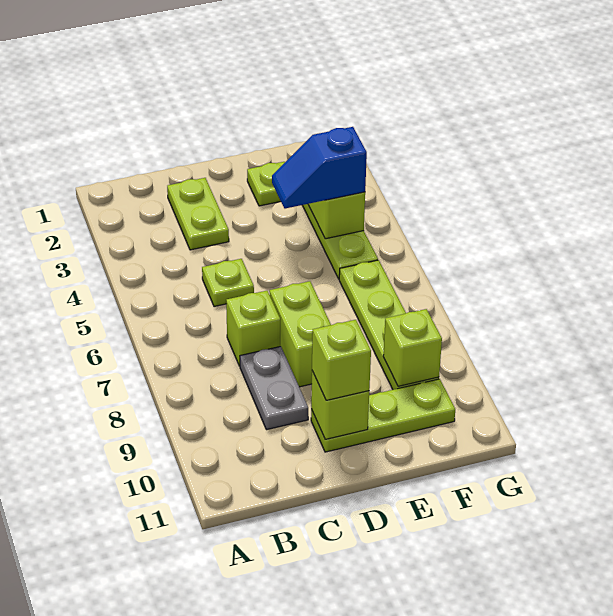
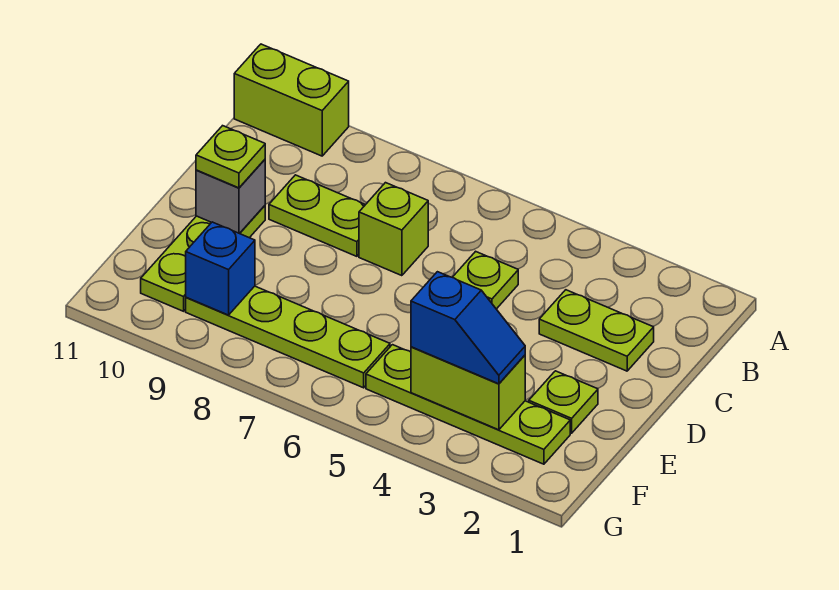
grey plate C8:C9 level 1 -> lime plate C8:C9 level 1
lime brick D7:D8 level 1 -> lime brick A10:A11 level 1
lime brick D10 level 2 -> grey brick D10 level 2
lime brick D10 level 3 -> lime plate D10 level 3
blue slope E4:F4 level 3 top F -> blue slope F3:F4 level 3 top 4
lime brick F9 level 2 -> blue brick F9 level 2

